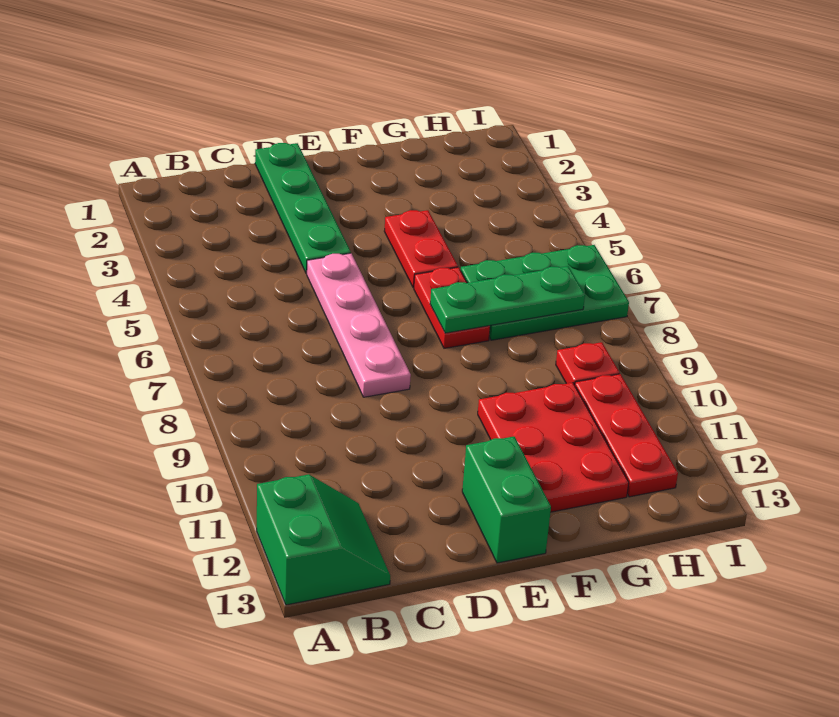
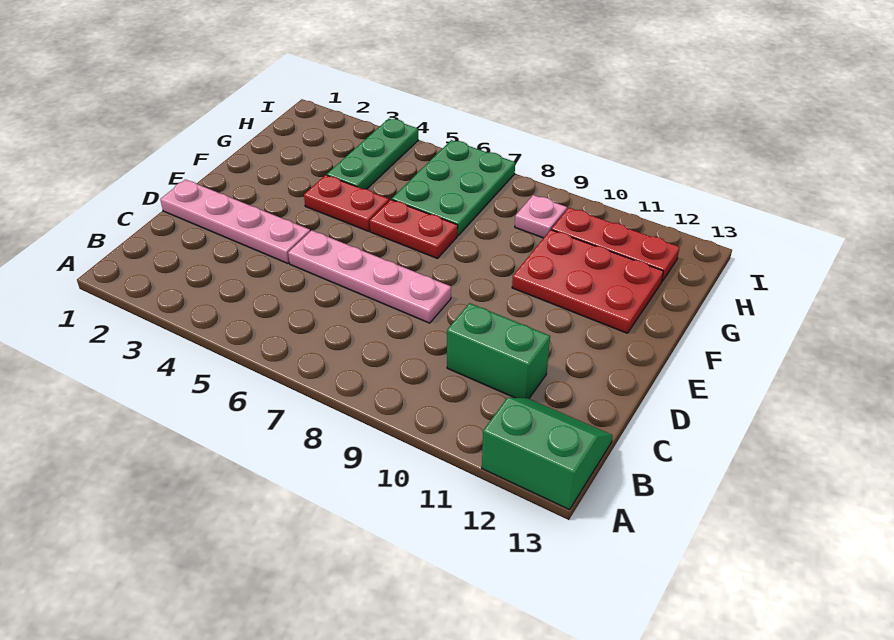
green plate D1:D4 level 1 -> pink plate D1:D4 level 1
green brick E12:E13 level 1 -> green brick C10:C11 level 1
green plate F7:H7 level 2 -> green plate G4:I4 level 1
red plate H9 level 1 -> pink plate H9 level 1

